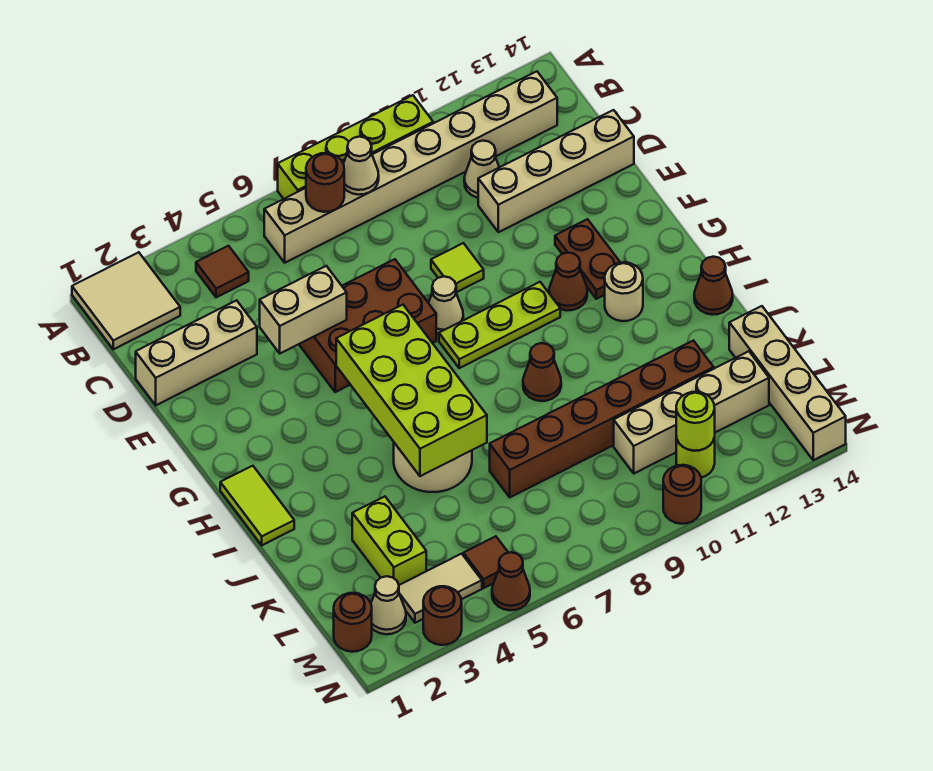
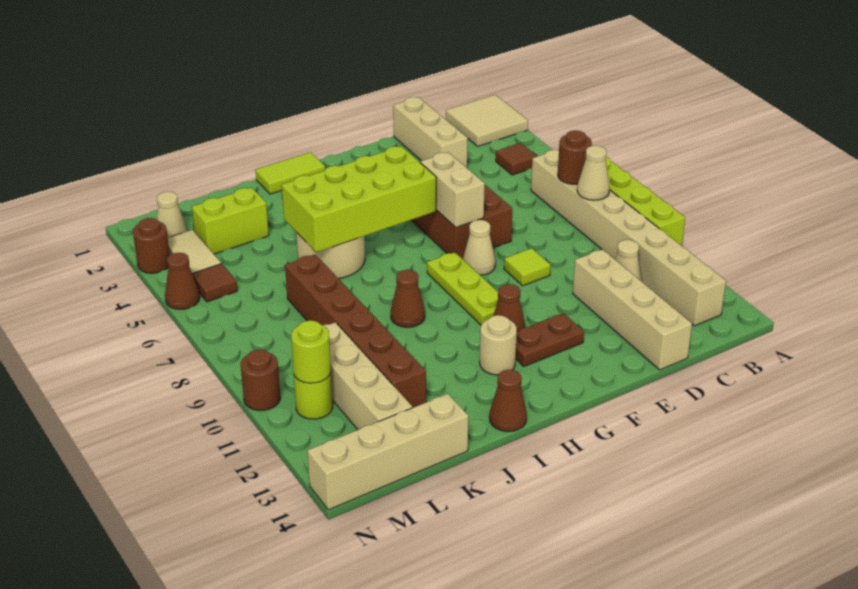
tan brick E4:E5 level 2 -> tan brick F6:F7 level 2
brown round brick M1 level 1 -> none

